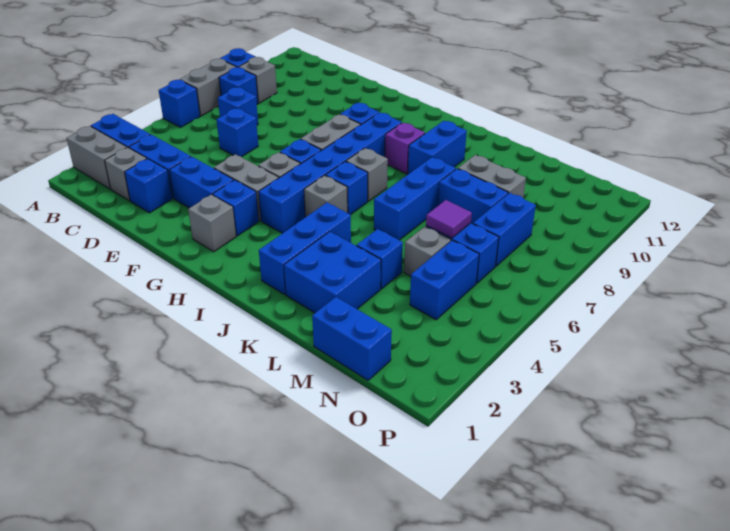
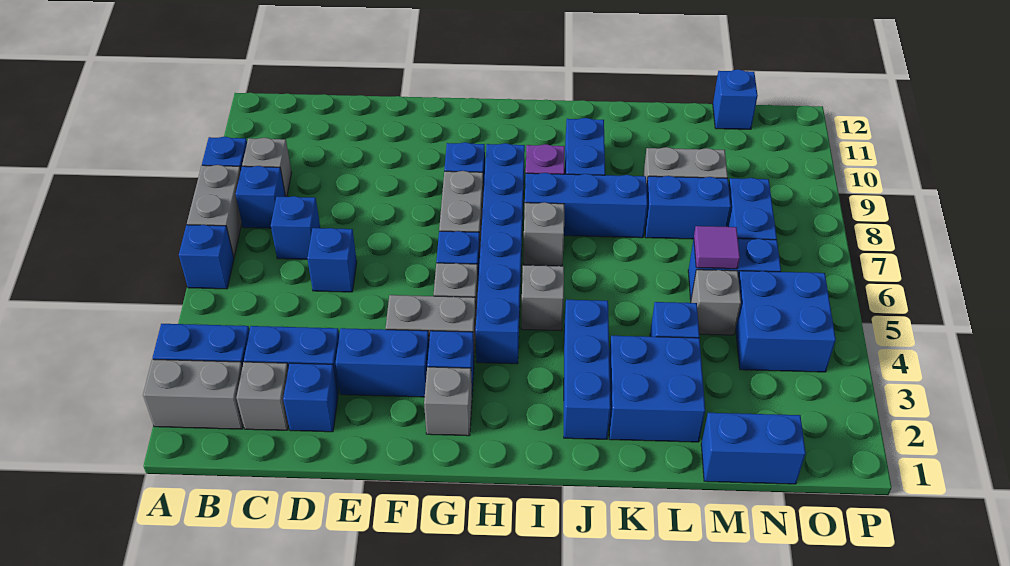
blue brick I6 level 1 -> blue brick N12 level 1
blue brick K6:K8 level 1 -> blue brick I8:K8 level 1
blue brick N4:N5 level 1 -> blue brick N4:O5 level 1

